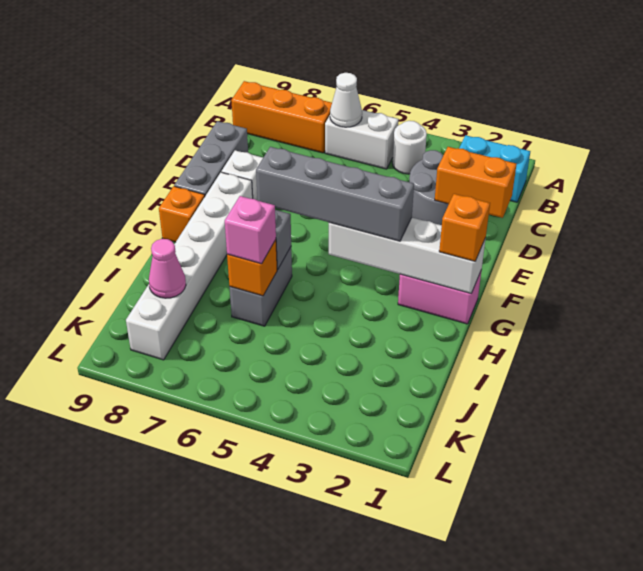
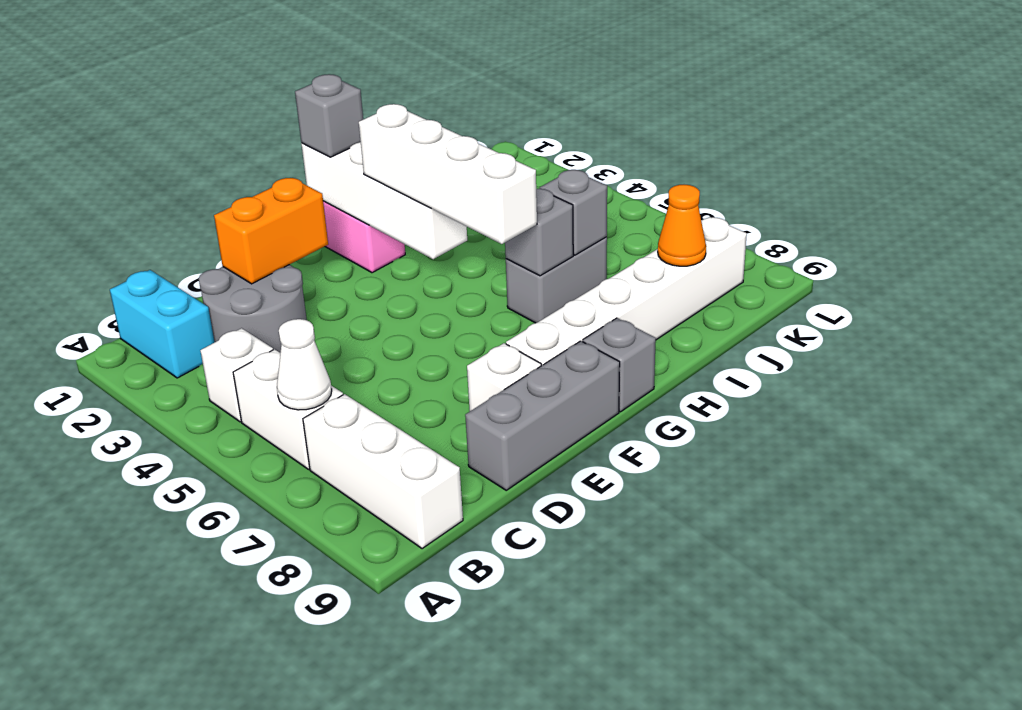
white round brick B4 level 1 -> white brick B4 level 1
orange brick B7:B9 level 1 -> white brick B7:B9 level 1
orange brick D1:D2 level 2 -> orange brick D2:E2 level 2
orange brick G1 level 3 -> grey brick G1 level 3
grey brick G3:G6 level 3 -> white brick G3:G6 level 3
orange brick G9 level 1 -> grey brick G9 level 1
orange brick I6 level 2 -> grey brick I6 level 2
pink brick I6 level 3 -> none
pink cone J8 level 2 -> orange cone J8 level 2

